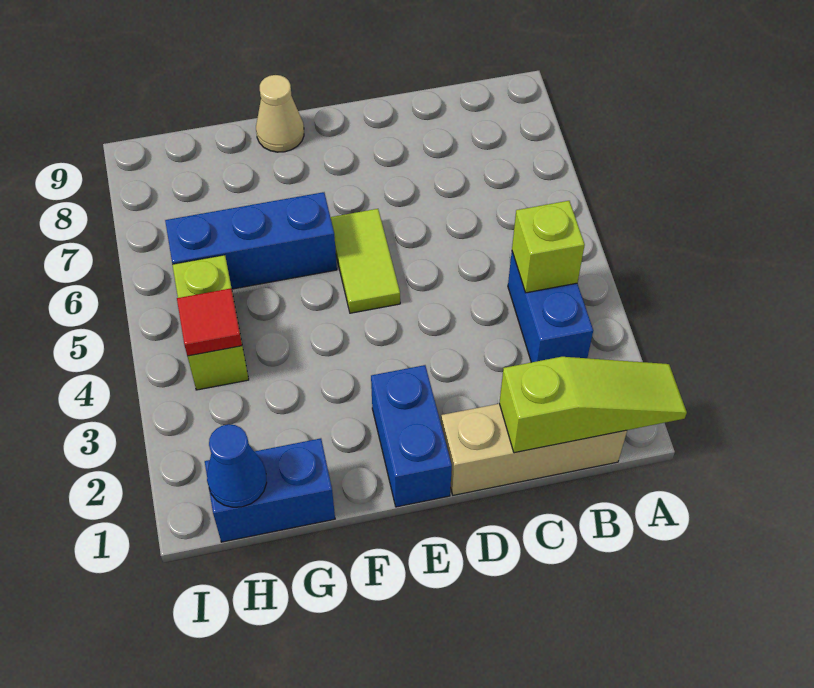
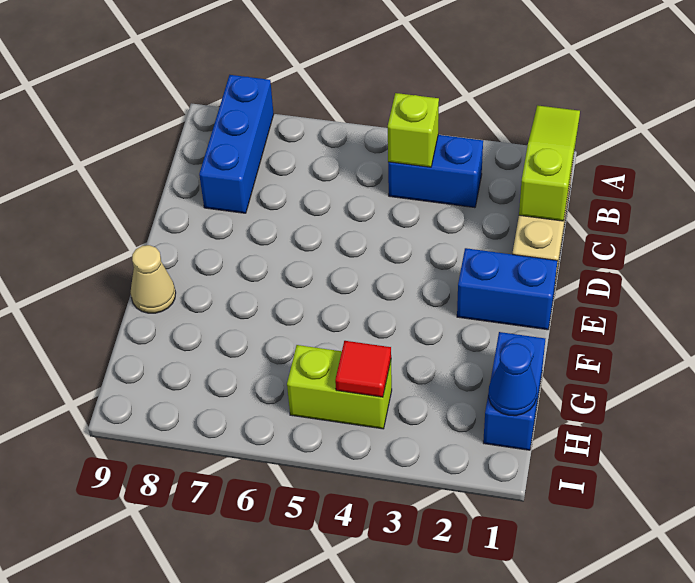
lime tile E5:E6 level 1 -> none
blue brick F6:H6 level 1 -> blue brick A8:C8 level 1

